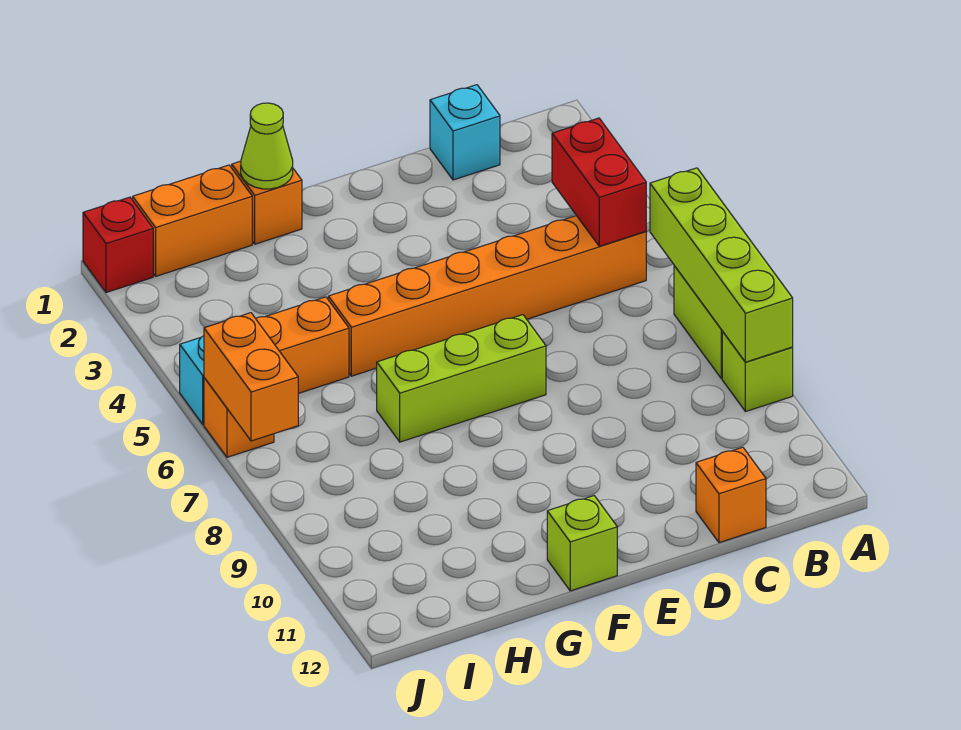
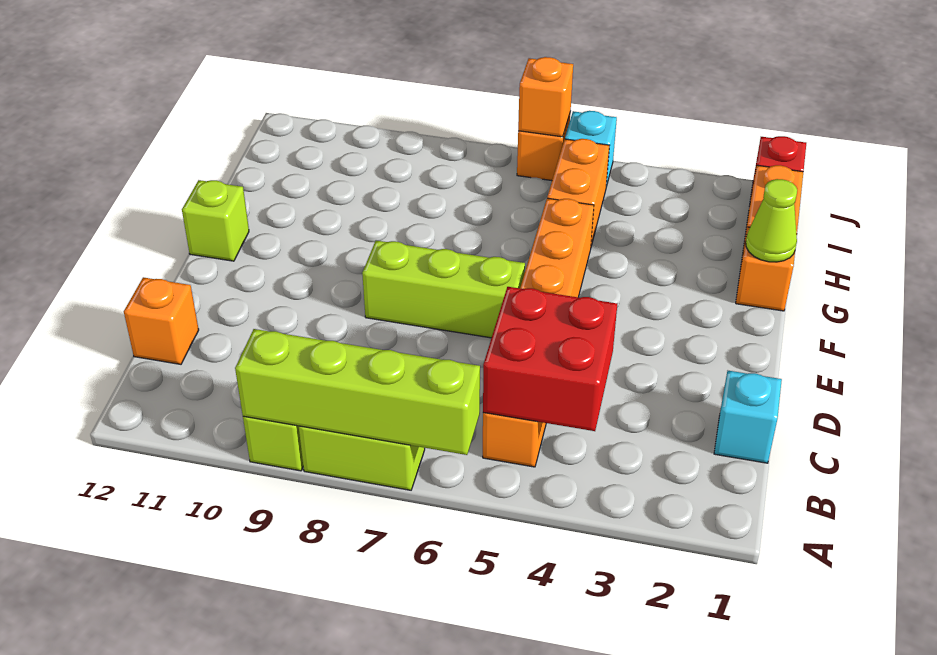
red brick B4:B5 level 2 -> red brick B4:C5 level 2
lime brick E7:G7 level 1 -> lime brick E6:E8 level 1
orange brick J6:J7 level 2 -> orange brick J6 level 2

